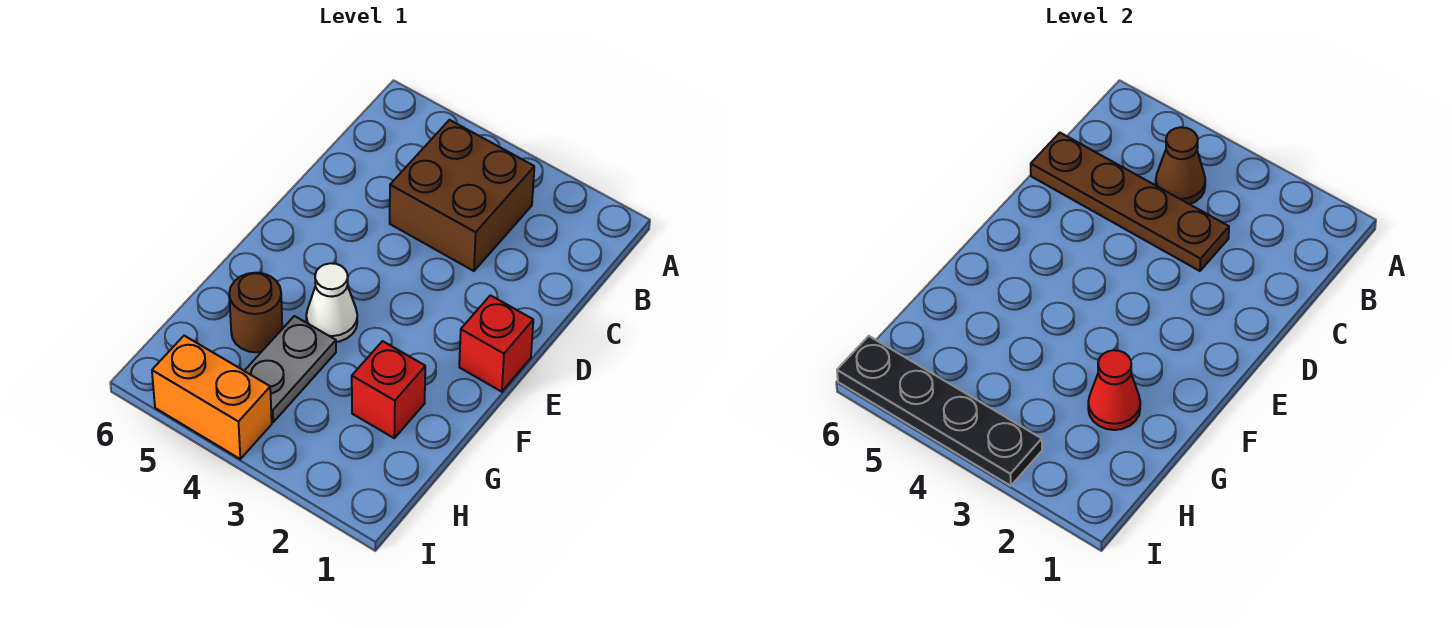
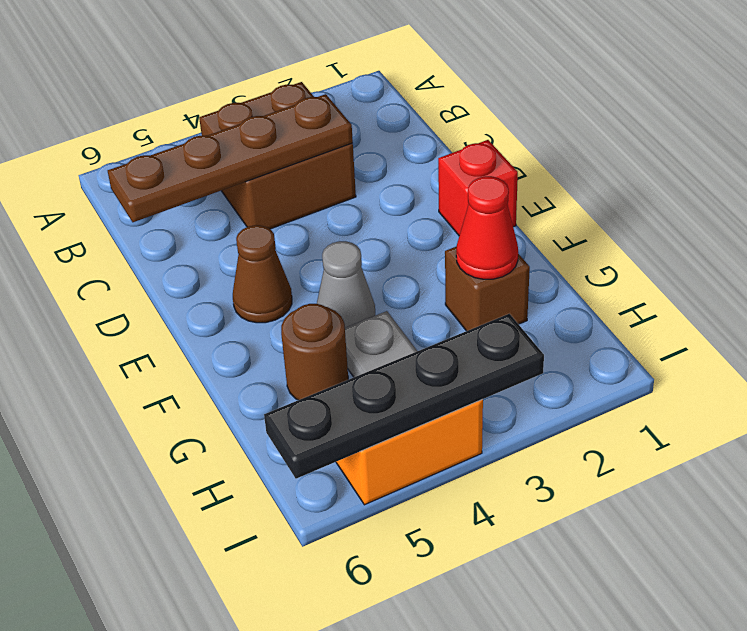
brown cone B4 level 2 -> brown cone E5 level 1
white cone F4 level 1 -> grey cone F4 level 1
red brick G2 level 1 -> brown brick G2 level 1

